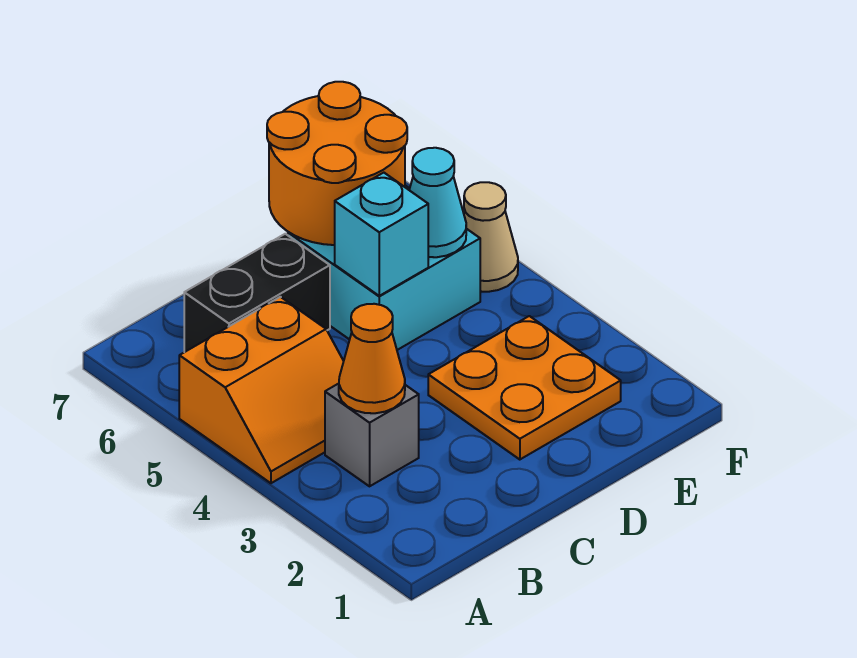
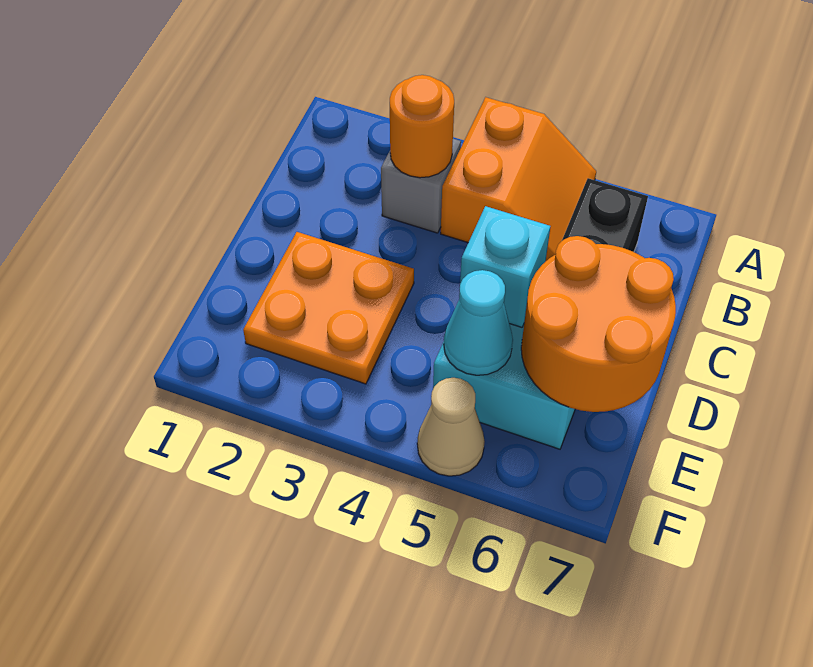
orange slope A4:B5 level 1 top 5 -> orange slope A4:B5 level 1 top 4
orange cone B3 level 2 -> orange round brick B3 level 2

